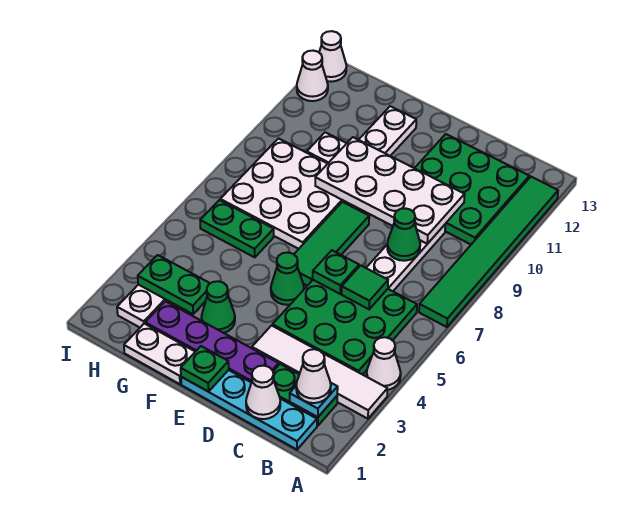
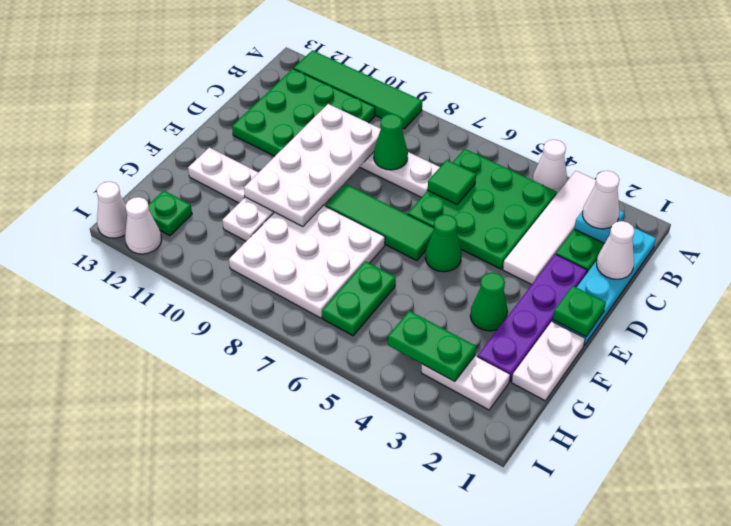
green tile A7:A12 level 1 -> green tile A9:A12 level 1
green plate D6 level 2 -> green plate H12 level 1
green plate G3:H3 level 2 -> green plate H3:H4 level 2

